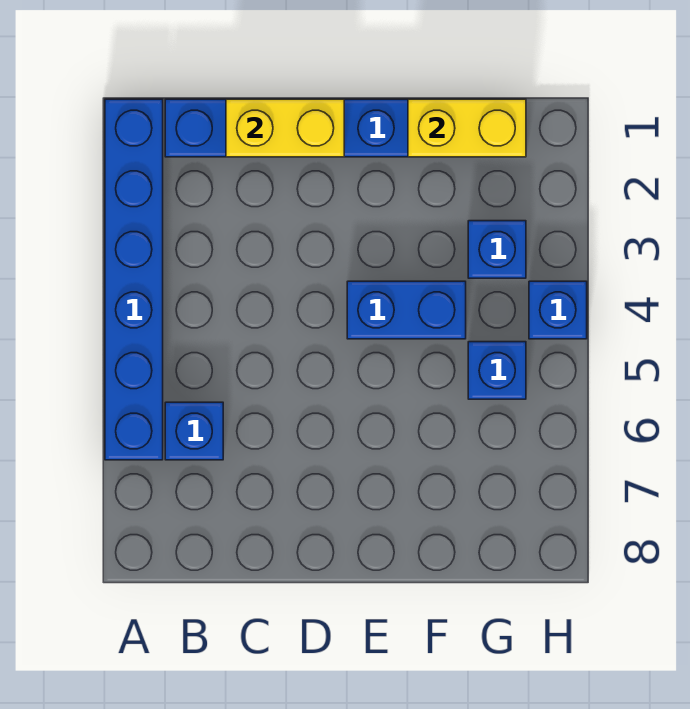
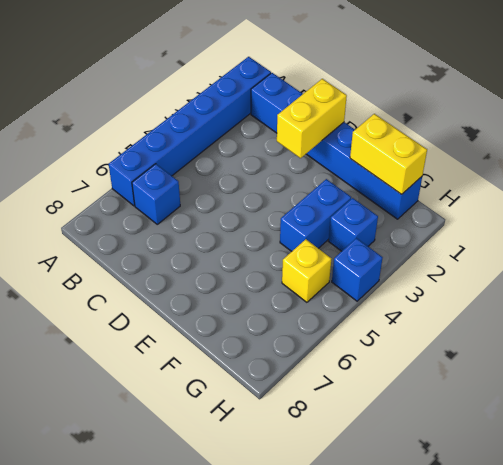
yellow brick C1:D1 level 2 -> yellow brick D1:D2 level 2
blue brick E4:F4 level 1 -> blue brick F3:F4 level 1
blue brick G5 level 1 -> yellow brick G5 level 1

